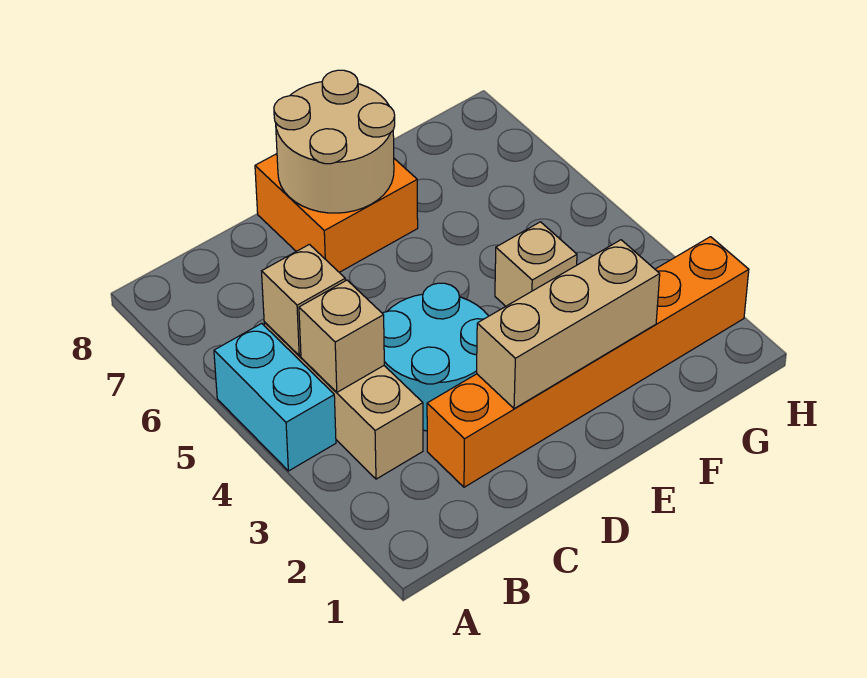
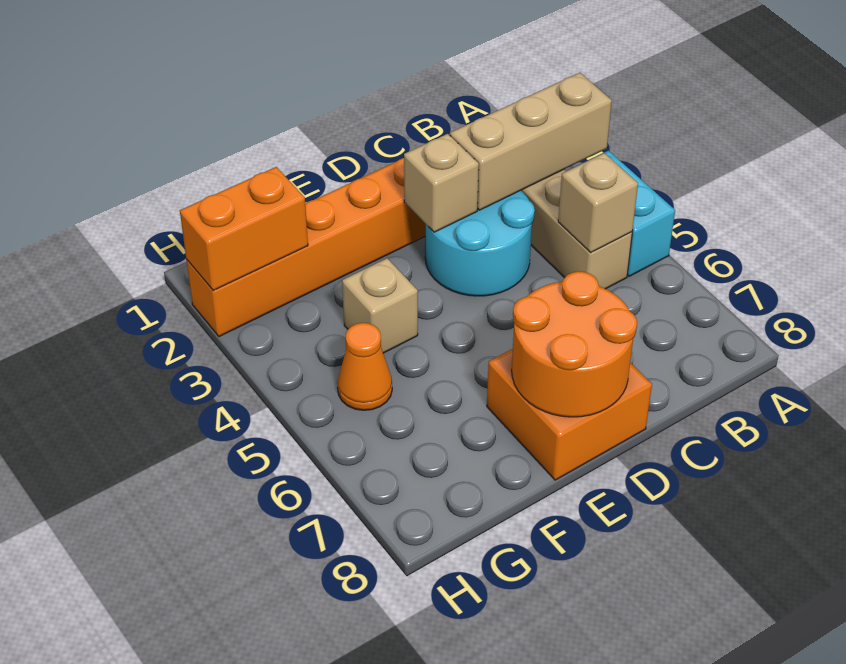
tan brick B4 level 2 -> tan brick D3 level 2
tan brick D2:F2 level 2 -> tan brick A3:C3 level 2
tan round brick D7:E8 level 2 -> orange round brick D7:E8 level 2
none -> orange brick G2:H2 level 2
none -> orange cone G5 level 1

